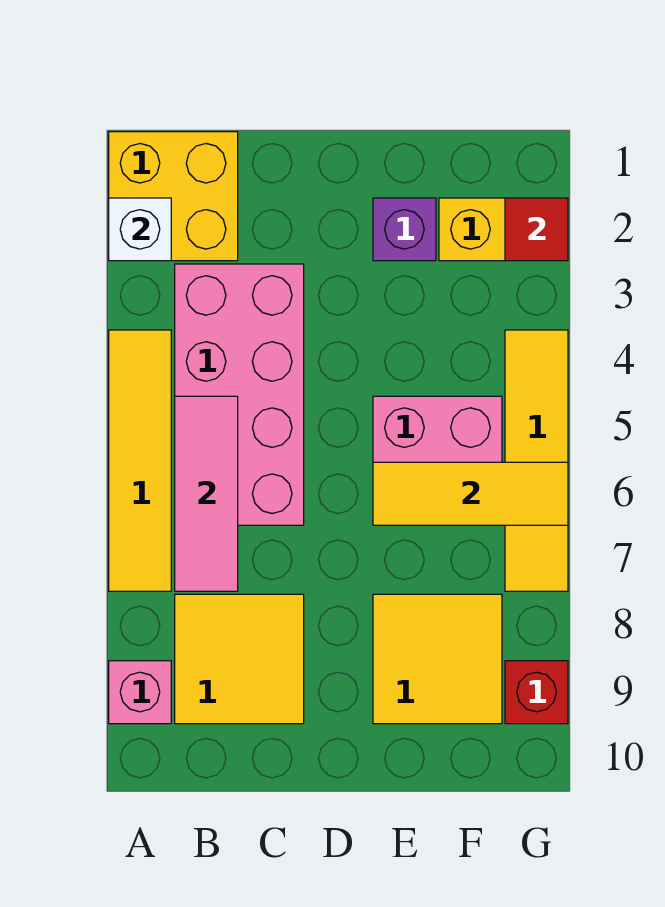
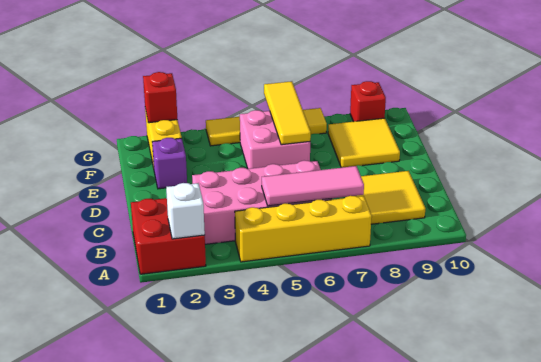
yellow brick A1:B2 level 1 -> red brick A1:B2 level 1
yellow tile A4:A7 level 1 -> yellow brick A4:A7 level 1
pink brick A9 level 1 -> none
red tile G2 level 2 -> red brick G2 level 2

